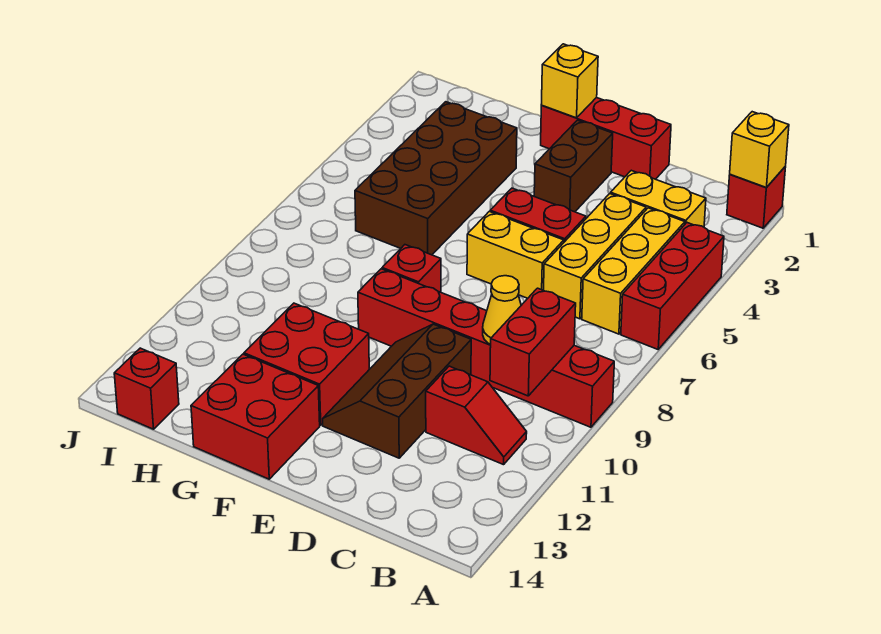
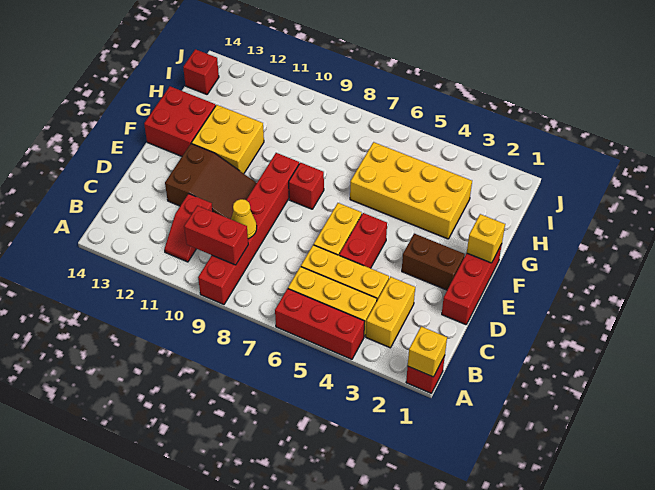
brown slope D10:E12 level 1 top D -> brown slope D10:E12 level 1 top 12
red brick F11:G12 level 1 -> yellow brick F11:G12 level 1
brown brick G3:H6 level 1 -> yellow brick G3:H6 level 1

